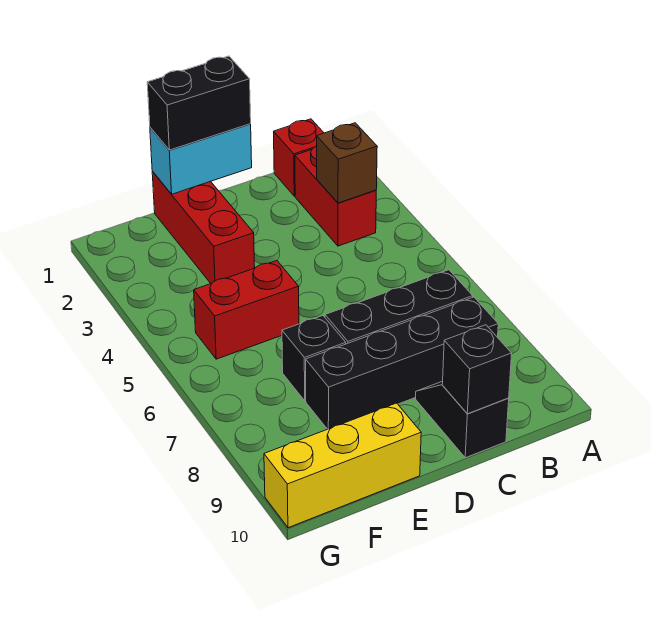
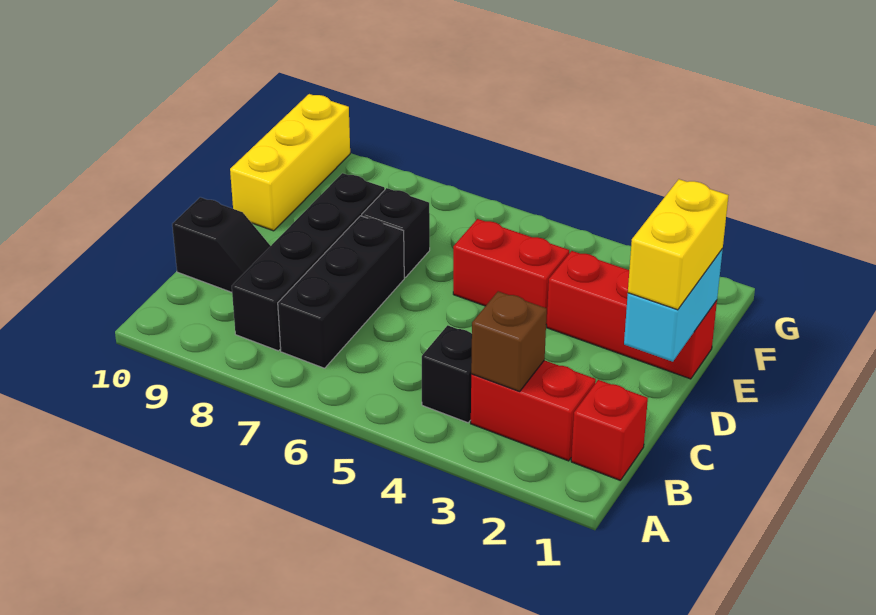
black brick C10 level 2 -> black brick B4 level 1
black brick D1:E1 level 3 -> yellow brick D1:E1 level 3
red brick E5:F5 level 1 -> red brick E4:E5 level 1

